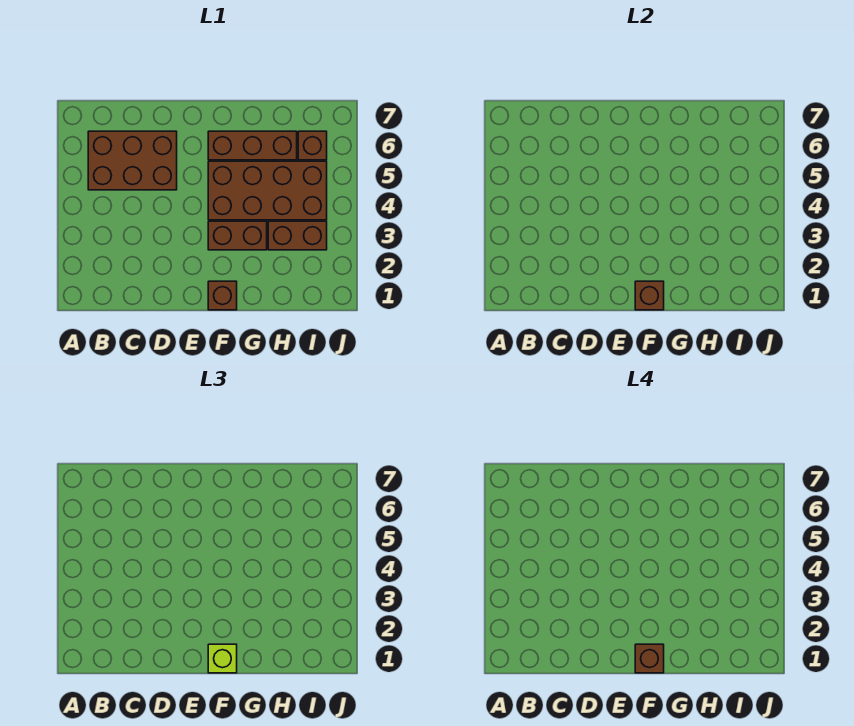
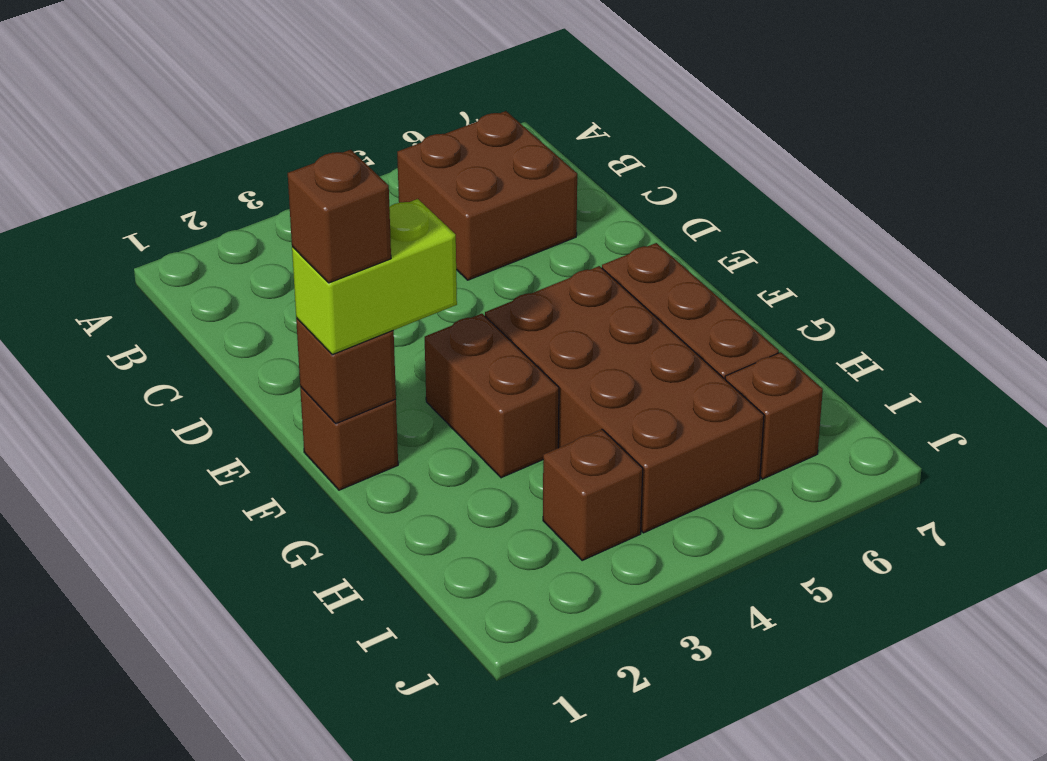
brown brick B5:D6 level 1 -> brown brick B5:C6 level 1
lime brick F1 level 3 -> lime brick F1:F2 level 3
brown brick H3:I3 level 1 -> brown brick I3 level 1

